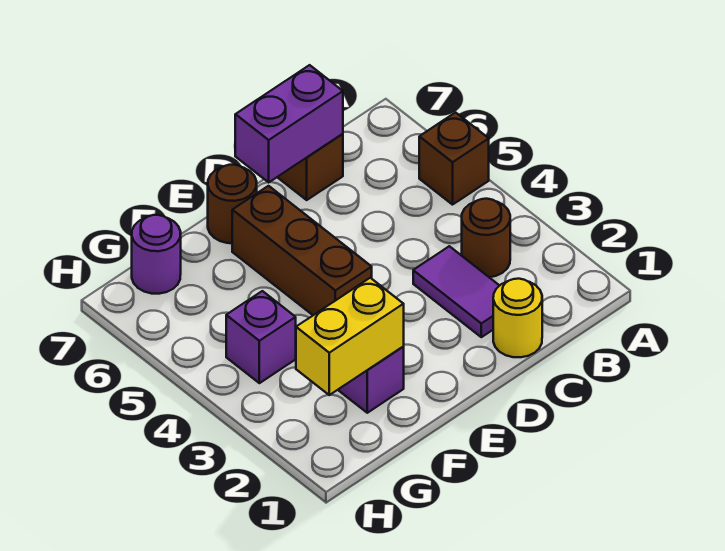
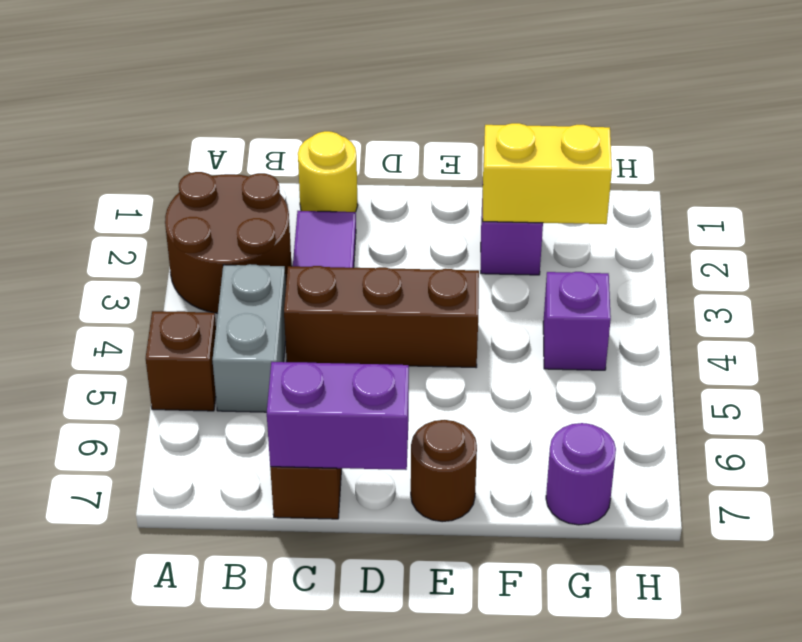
brown round brick B3 level 1 -> brown round brick A2:B3 level 1
none -> grey brick B4:B5 level 1
brown brick E4:E6 level 1 -> brown brick C4:E4 level 1

